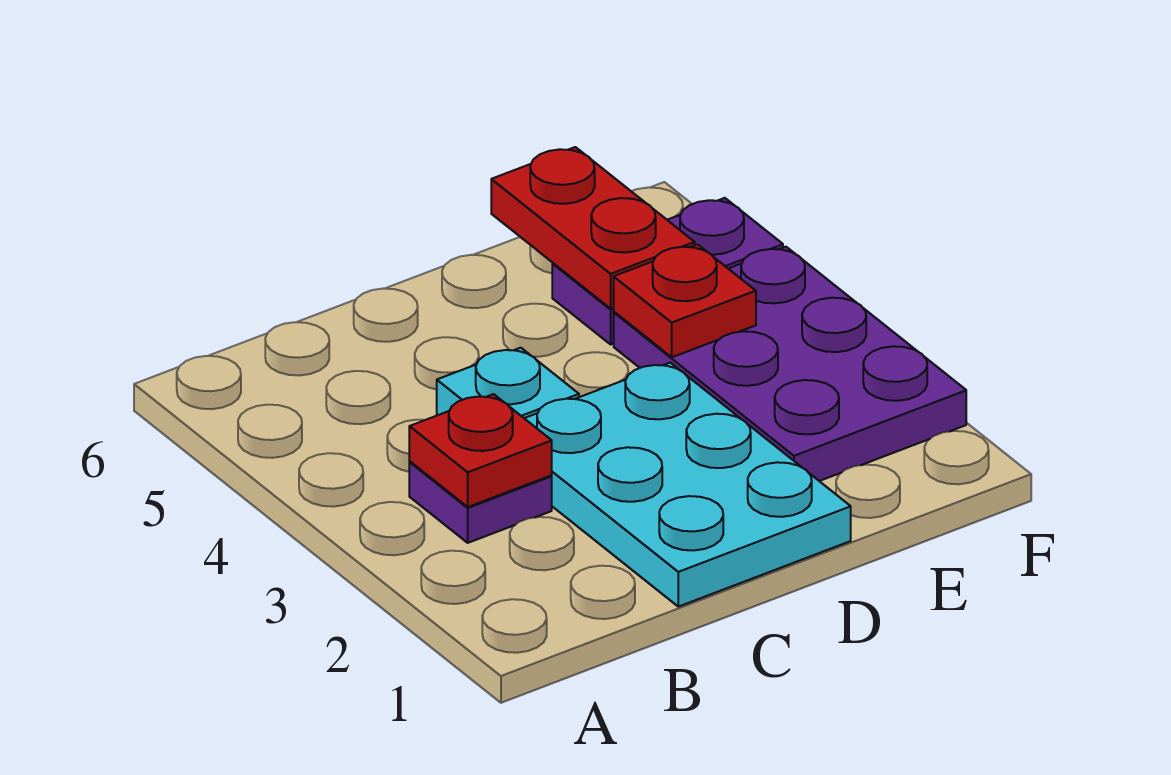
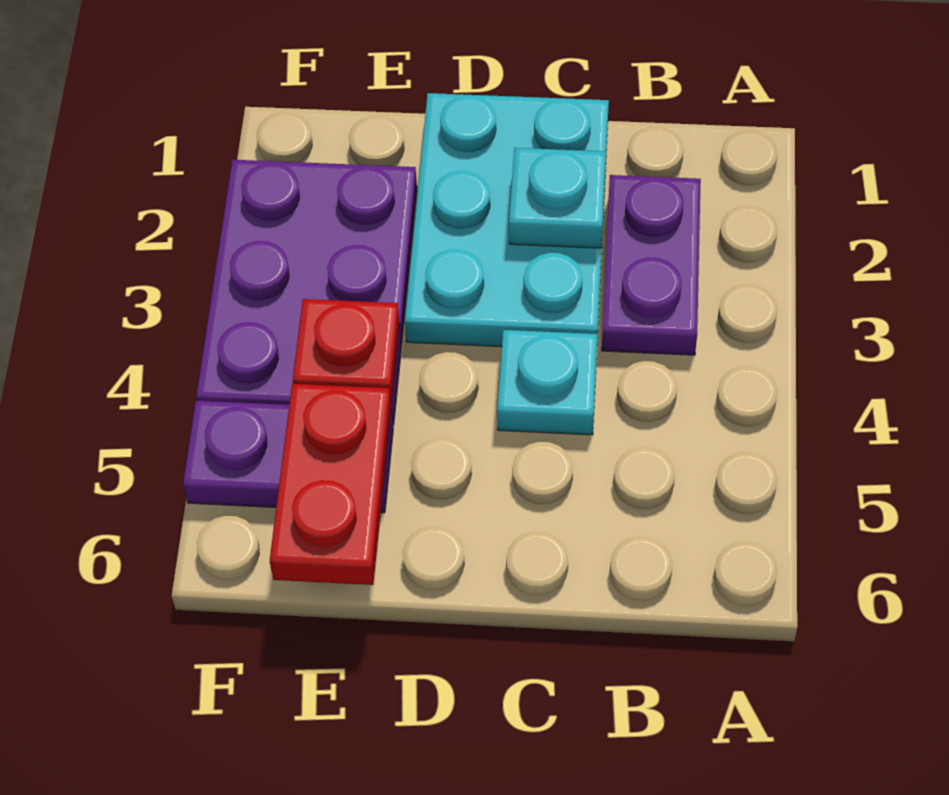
purple plate B3 level 1 -> purple plate B2:B3 level 1
red plate B3 level 2 -> none
none -> cyan plate C2 level 2

